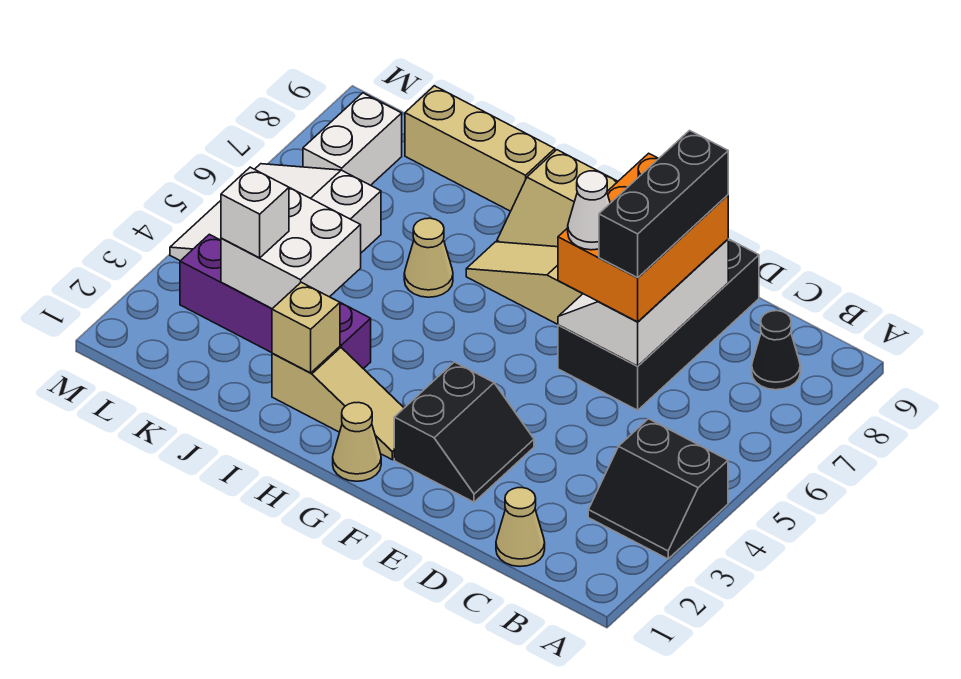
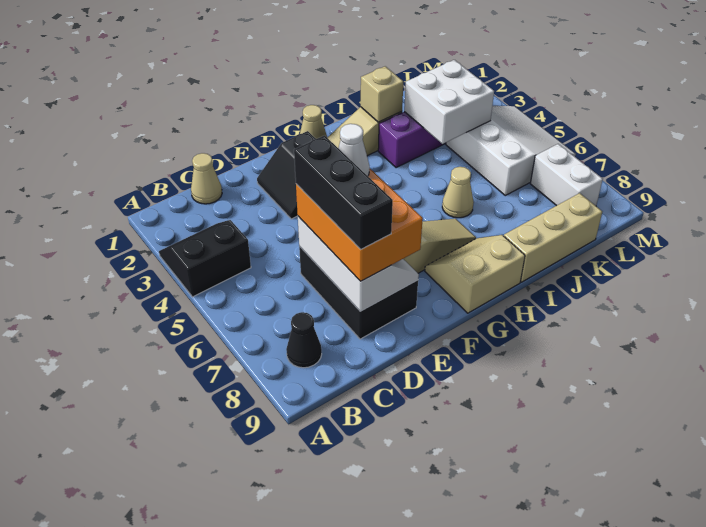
black brick D6:E9 level 1 -> black brick D6:E8 level 1
white brick K3 level 3 -> none

